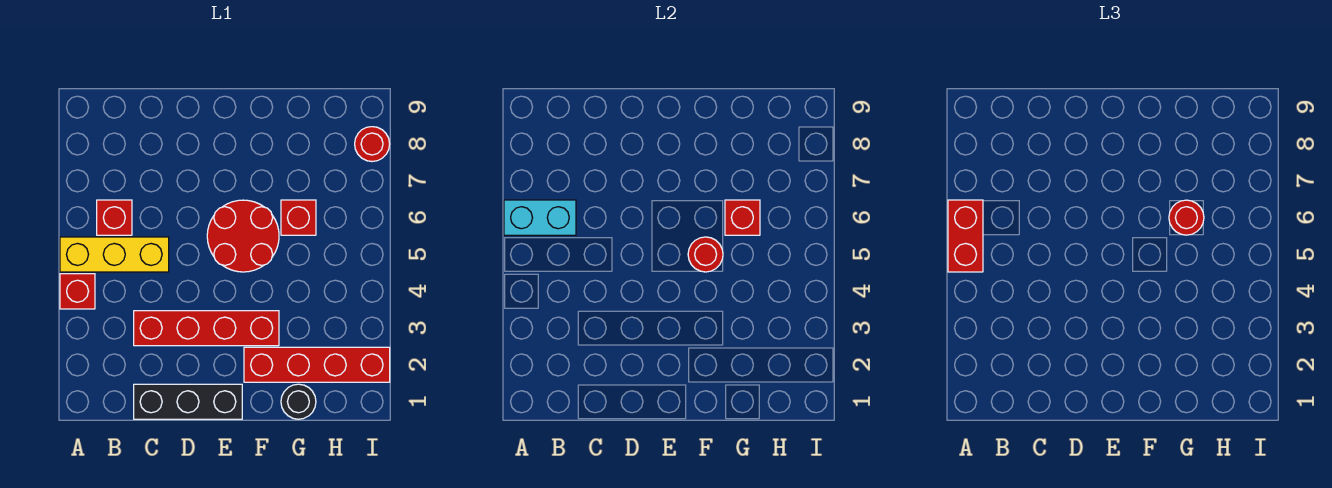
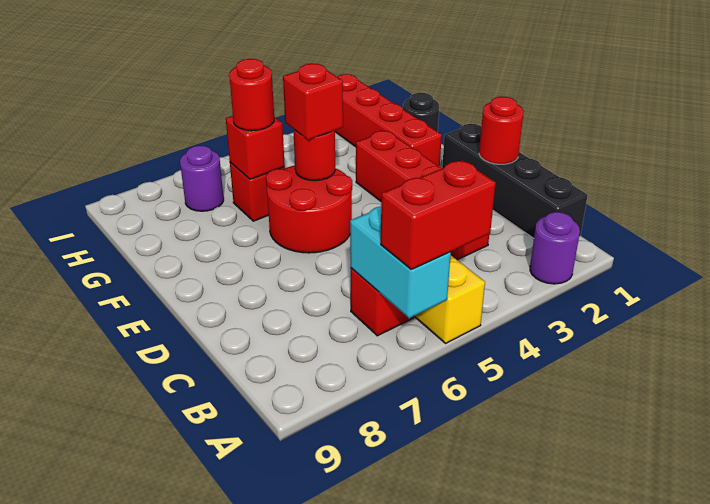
none -> purple round brick A2 level 1
red brick A4 level 1 -> red brick F5 level 3
black brick C1:E1 level 1 -> black brick B1:E1 level 1
none -> purple round brick H7 level 1
red round brick I8 level 1 -> red round brick D1 level 2

